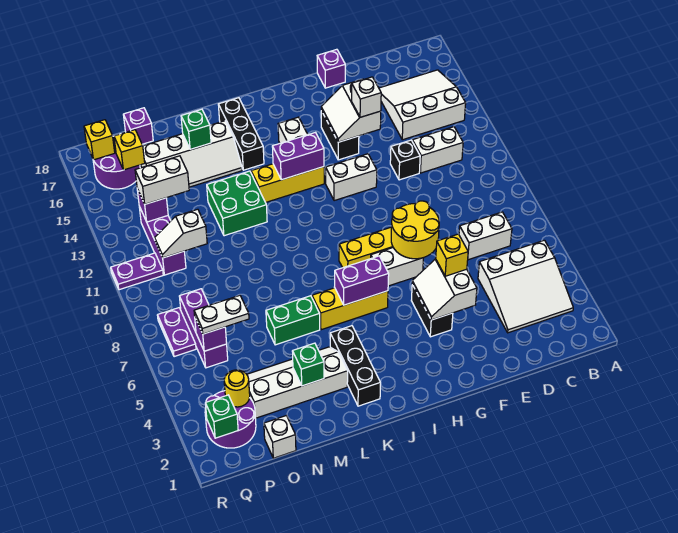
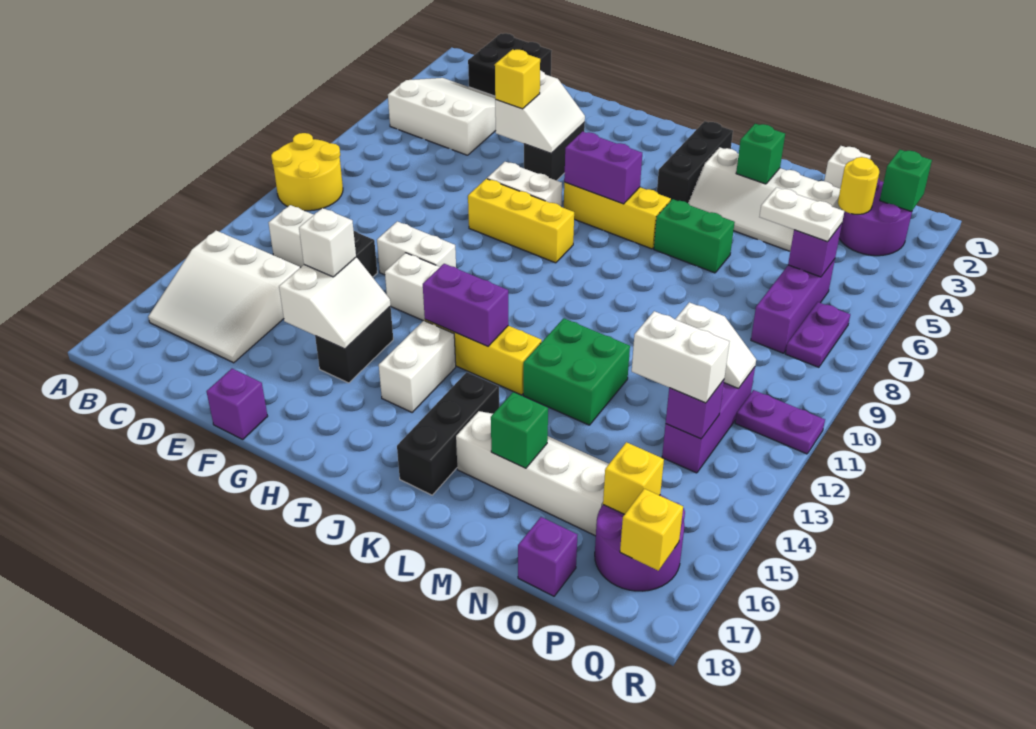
none -> black brick C1:D2 level 1
white brick C7:D7 level 1 -> white brick F11:G11 level 1
yellow round brick F7:G8 level 2 -> yellow round brick A9:B10 level 1

